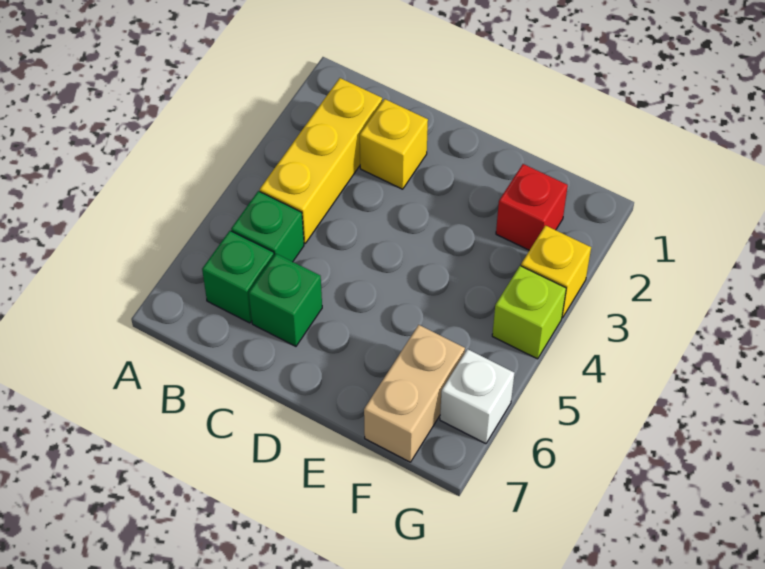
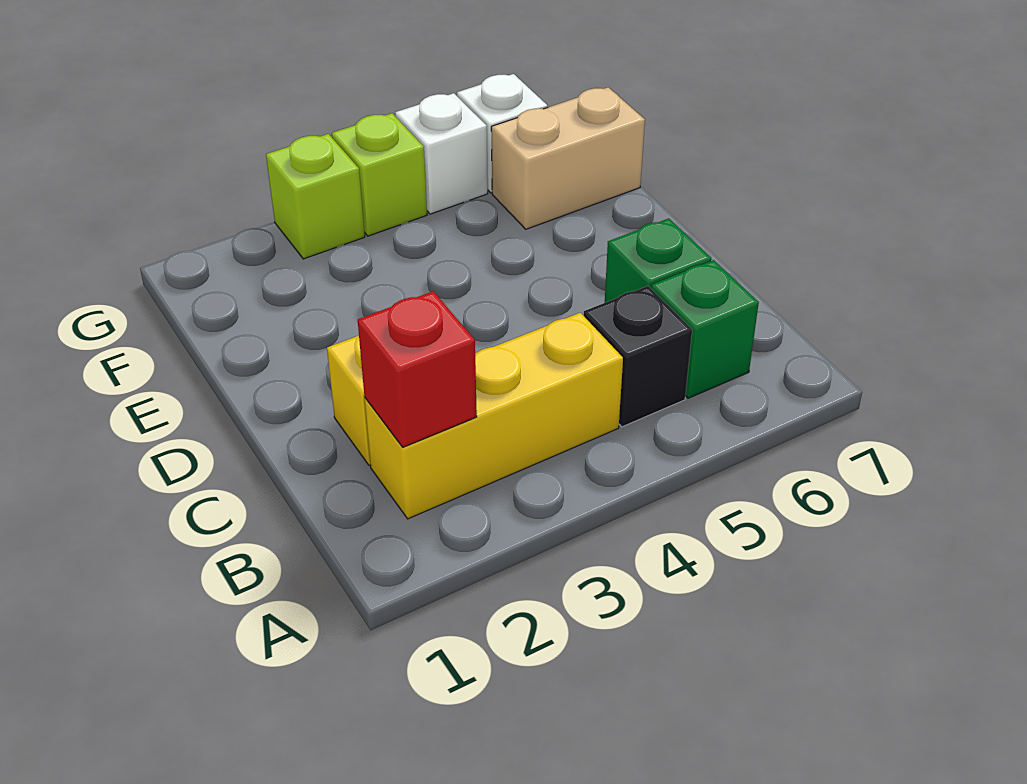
green brick B5 level 1 -> black brick B5 level 1
red brick F2 level 1 -> red brick B2 level 2
yellow brick G3 level 1 -> lime brick G3 level 1
none -> white brick G5 level 1

